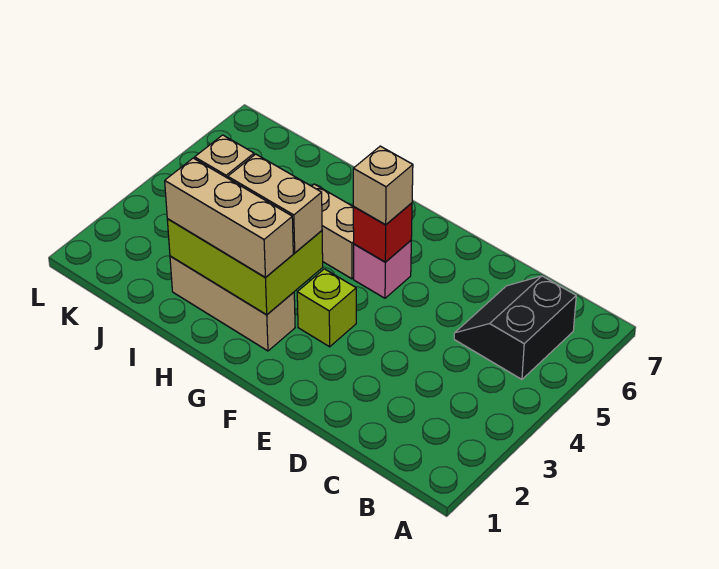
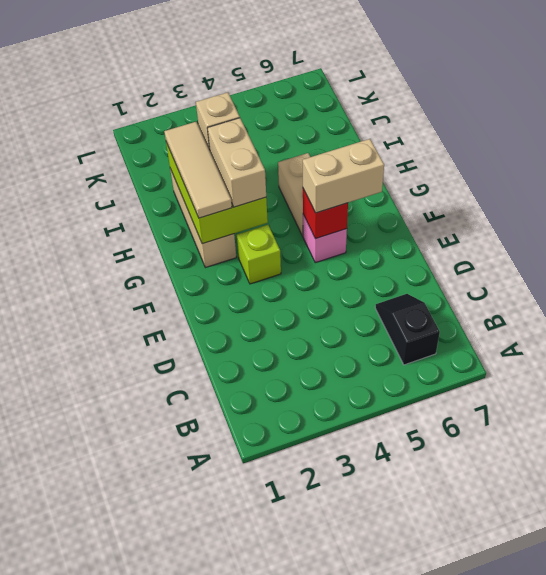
black slope B5:C6 level 1 top B -> black slope B6:C6 level 1 top B
tan brick F5 level 3 -> tan brick F5:F6 level 3
tan brick G2:I2 level 3 -> tan tile G2:I2 level 3

